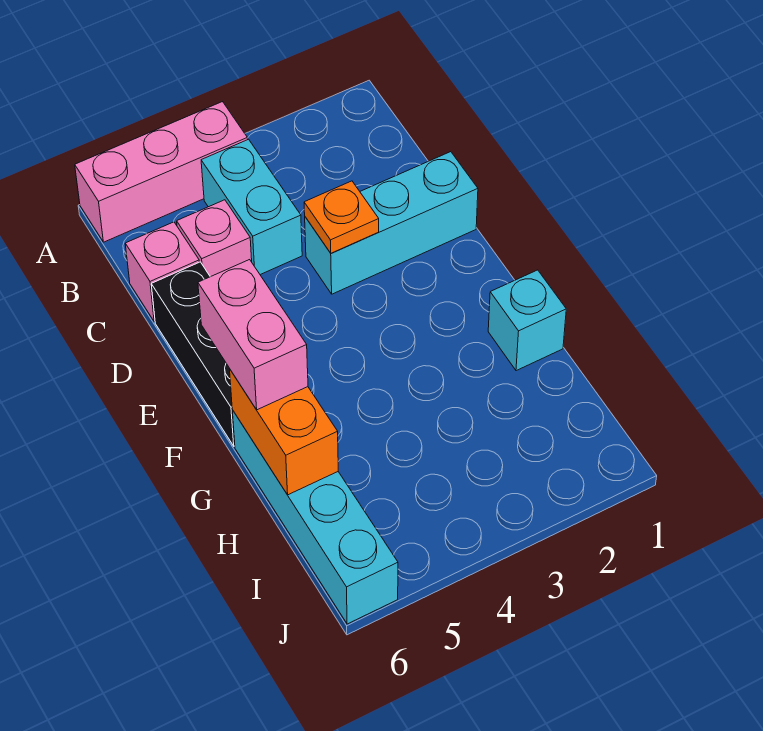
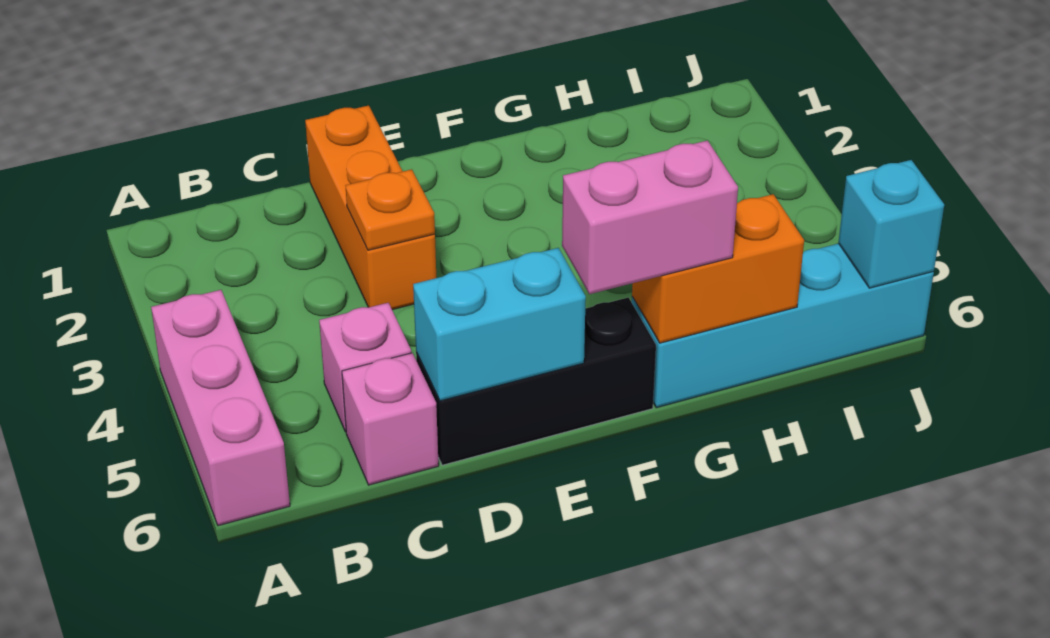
cyan brick B4:C4 level 1 -> cyan brick D6:E6 level 2
cyan brick D1:D3 level 1 -> orange brick D1:D3 level 1
cyan brick G1 level 1 -> cyan brick J6 level 2

